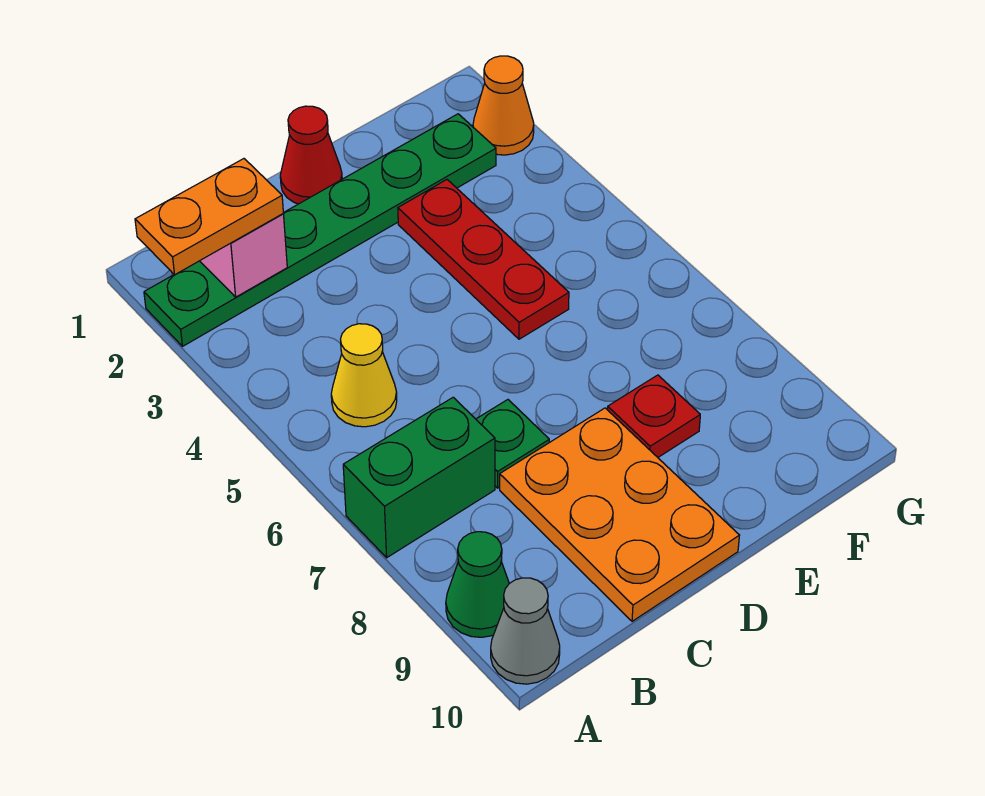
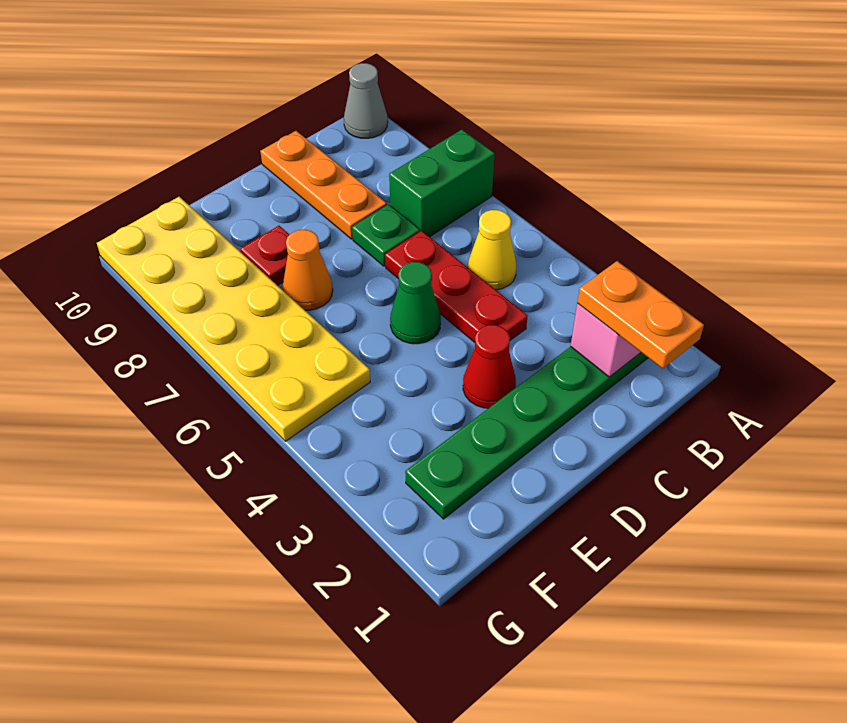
orange plate A2:B2 level 3 -> orange plate B1:B2 level 3
green cone A9 level 1 -> green cone D5 level 1
orange plate C8:D10 level 1 -> orange plate C8:C10 level 1
red cone D1 level 1 -> red cone D3 level 1
red plate E3:E5 level 1 -> red plate C4:C6 level 1
none -> yellow plate F5:G10 level 1
orange cone G2 level 1 -> orange cone E7 level 1

